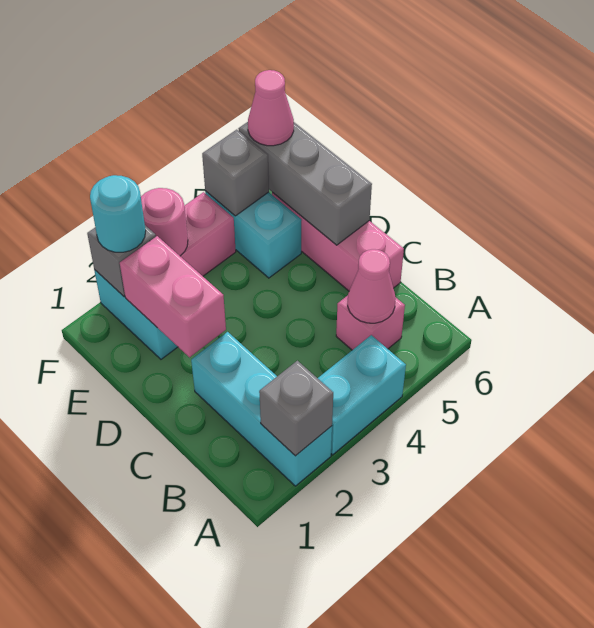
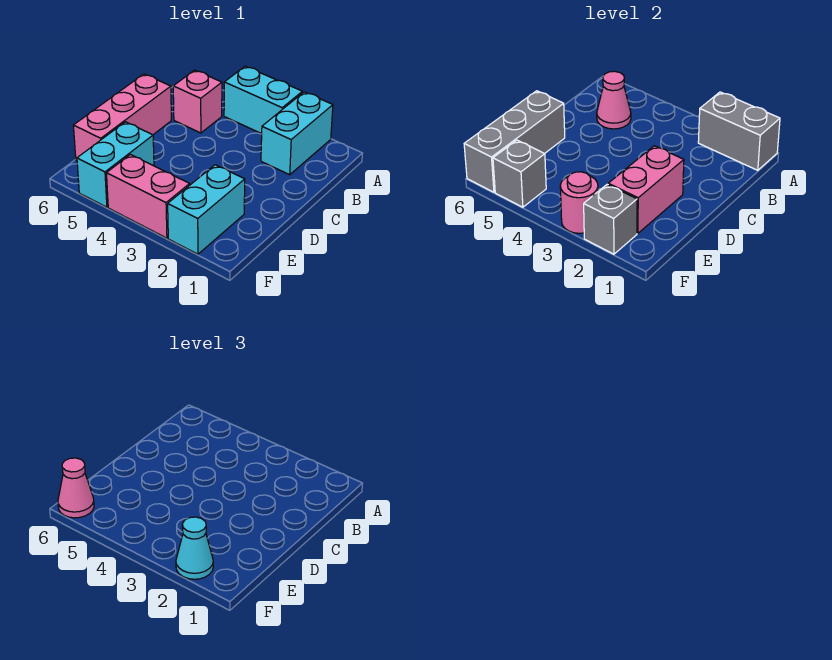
cyan brick A2:C2 level 1 -> cyan brick A2:B2 level 1
grey brick A2 level 2 -> grey brick A1:A2 level 2
cyan round brick F2 level 3 -> cyan cone F2 level 3

